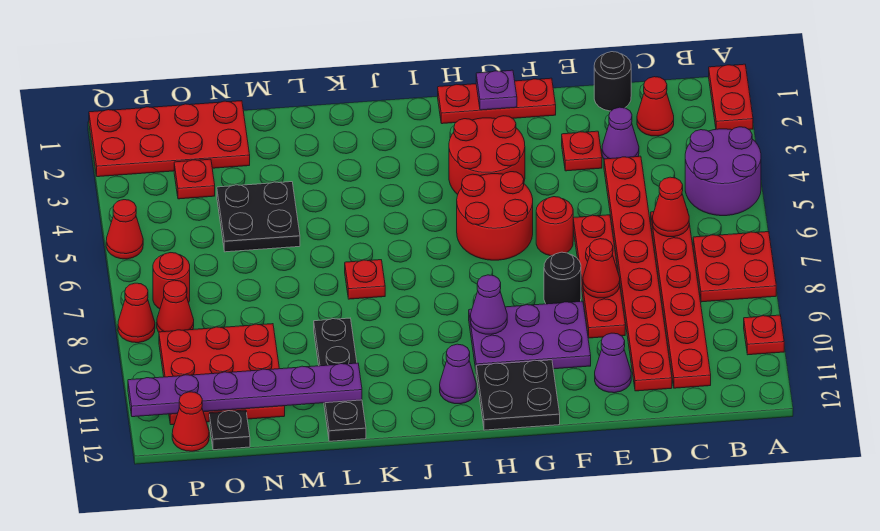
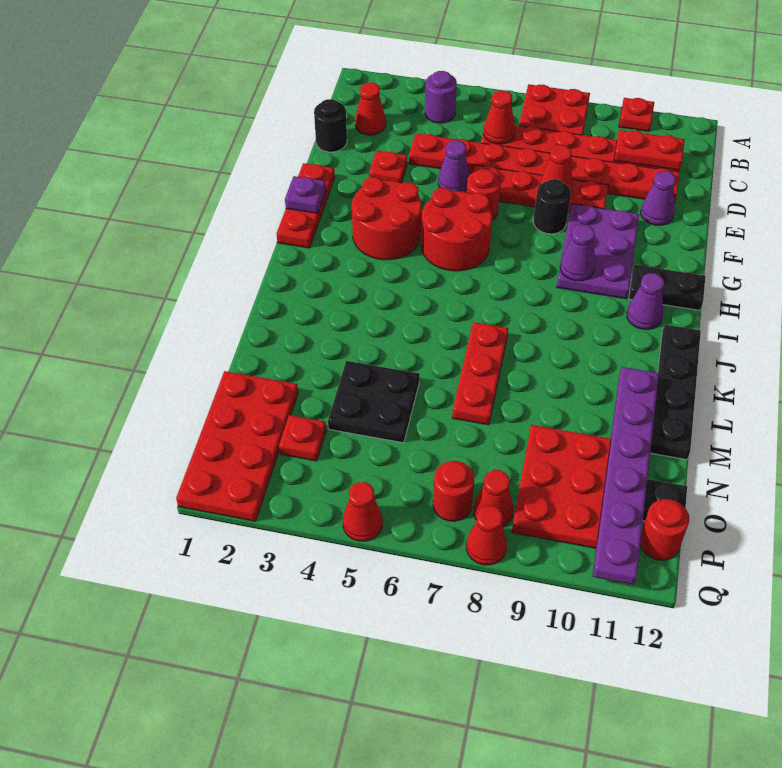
red plate A1:A2 level 1 -> red plate C10:C11 level 2
purple round brick A4:B5 level 1 -> purple round brick B4 level 1
purple cone D3 level 1 -> purple cone E5 level 1
black plate G11:H12 level 1 -> black plate H11:H12 level 1
red plate K7 level 1 -> red plate K7:M7 level 1
black plate L9:L12 level 1 -> black plate J12:M12 level 1
red cone P12 level 1 -> red round brick P12 level 1

